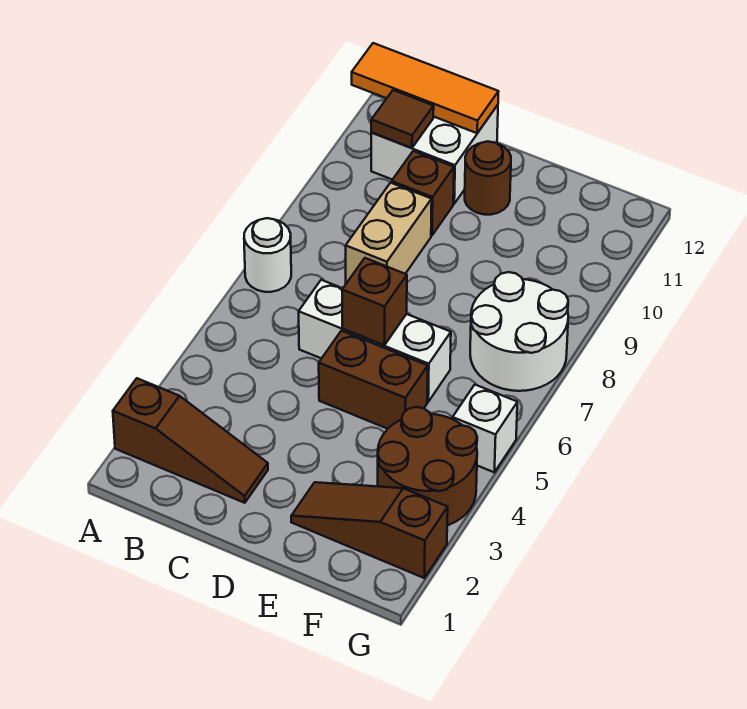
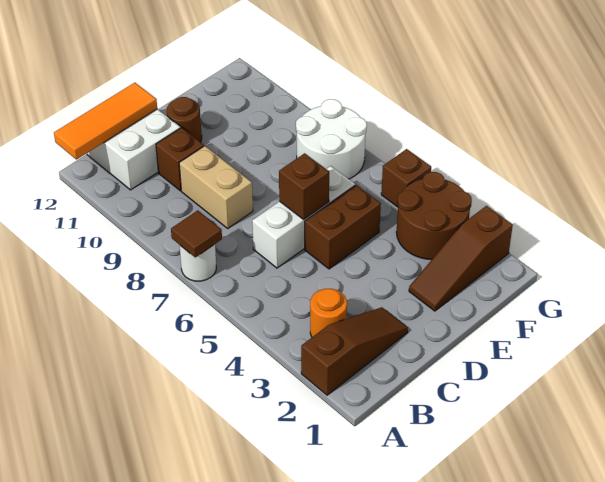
none -> orange round brick B3 level 1
brown tile B11 level 2 -> brown tile A7 level 2
white brick G5 level 1 -> brown brick G5 level 1

